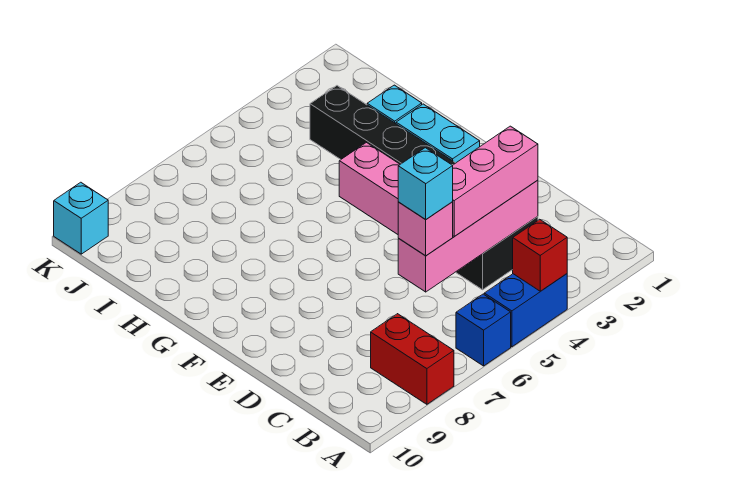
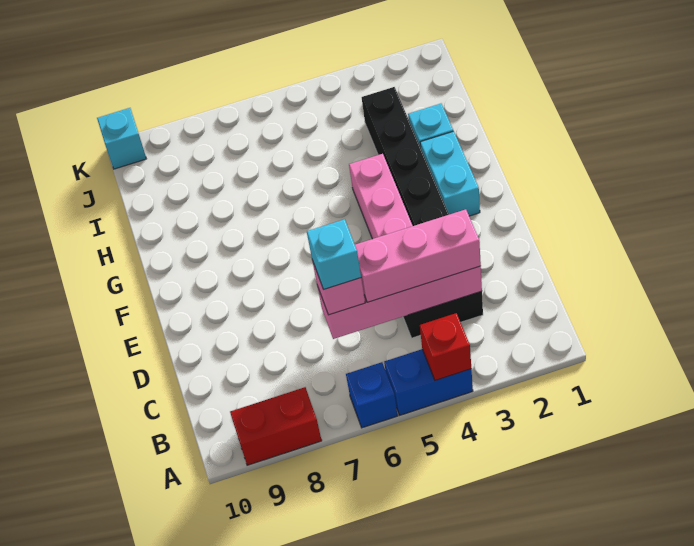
red brick A8:B8 level 1 -> red brick A8:A9 level 1

